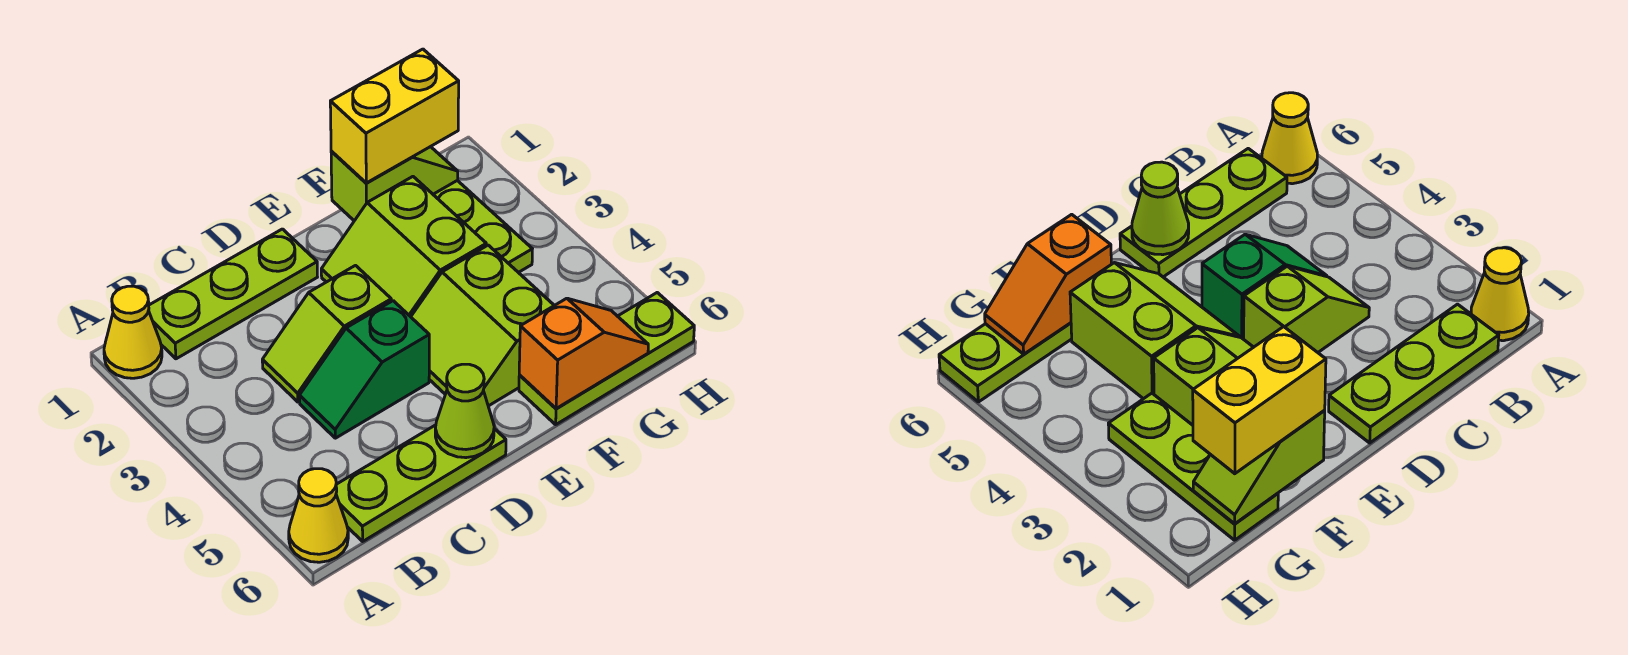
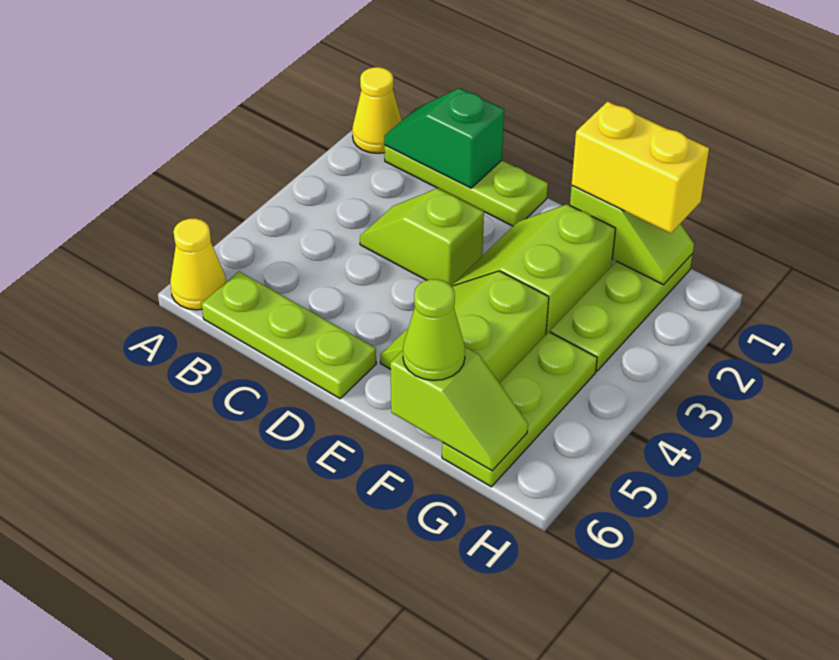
green slope C4:D4 level 1 top D -> green slope B1:C1 level 2 top C
lime cone D6 level 2 -> lime cone F6 level 3
lime plate F6:H6 level 1 -> lime plate G4:G6 level 1
orange slope F6:G6 level 2 top F -> lime slope F6:G6 level 2 top F

